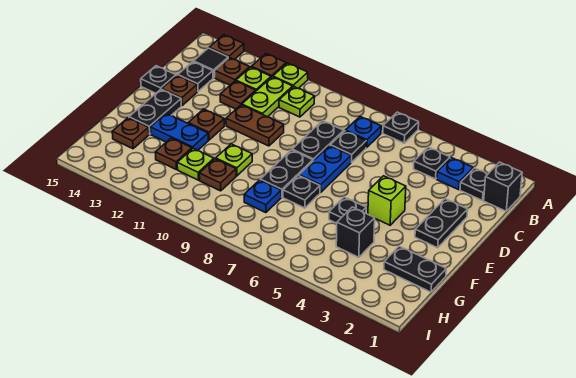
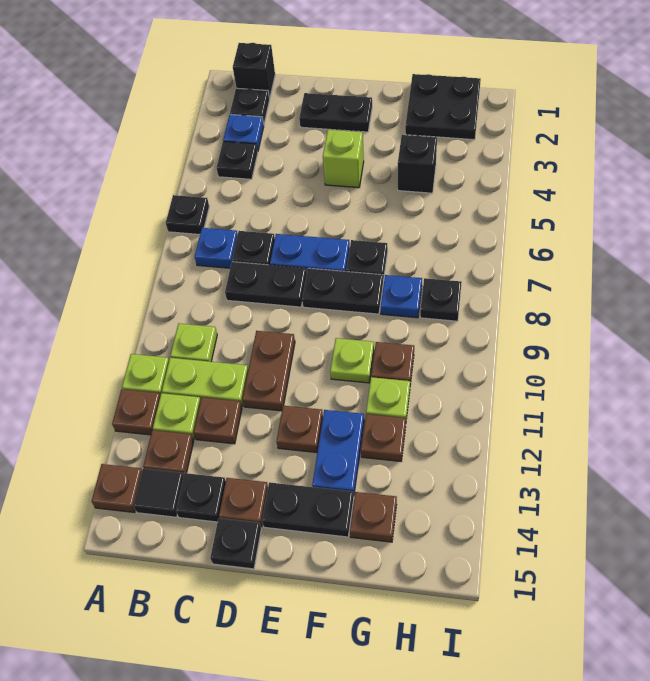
black plate F5 level 1 -> black plate H8 level 1
black plate G1:G2 level 1 -> black plate G1:H2 level 1

